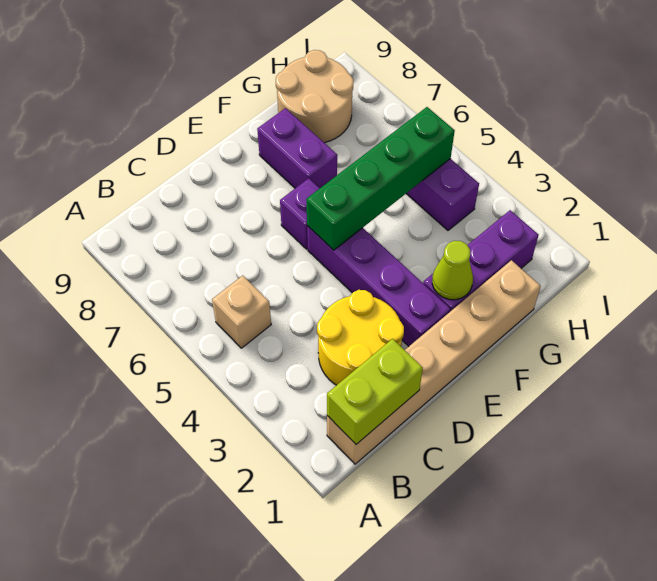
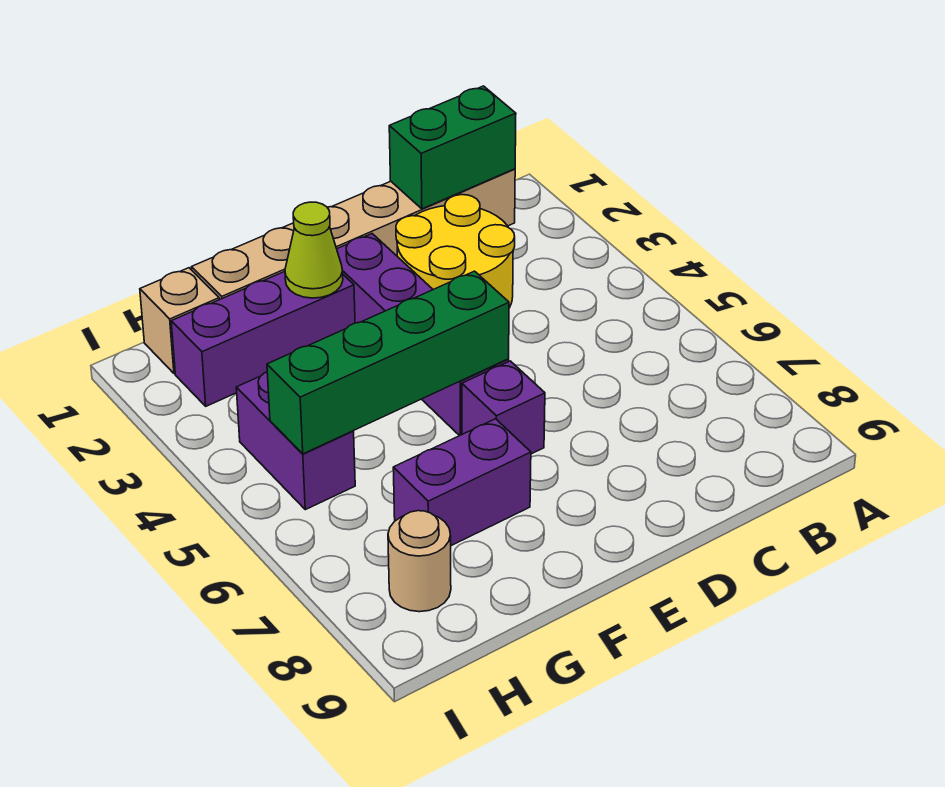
lime brick B1:C1 level 2 -> green brick B1:C1 level 2
tan brick B5 level 1 -> tan brick H1 level 1
purple brick F7:F8 level 1 -> purple brick F7:G7 level 1
tan round brick G8:H9 level 1 -> tan round brick H8 level 1

